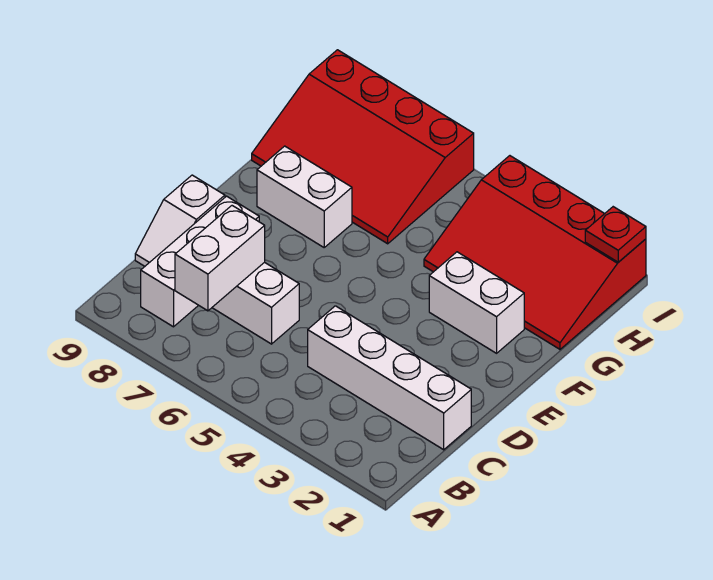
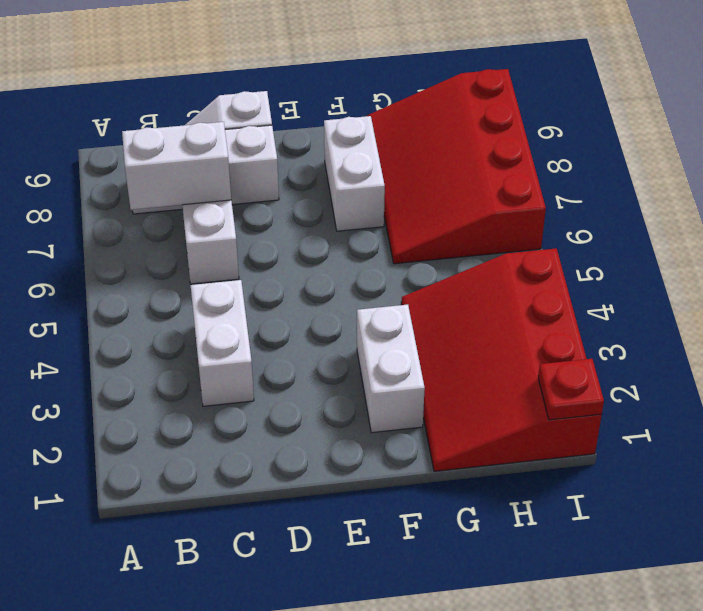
white brick C1:C4 level 1 -> white brick C3:C4 level 1

